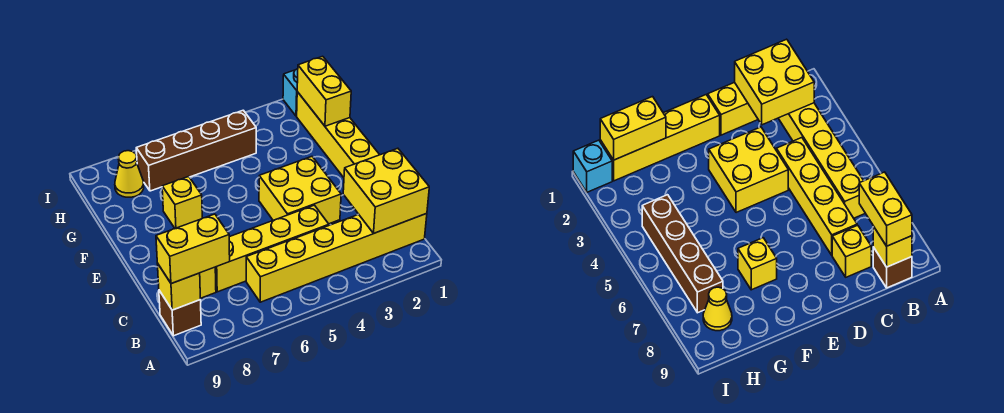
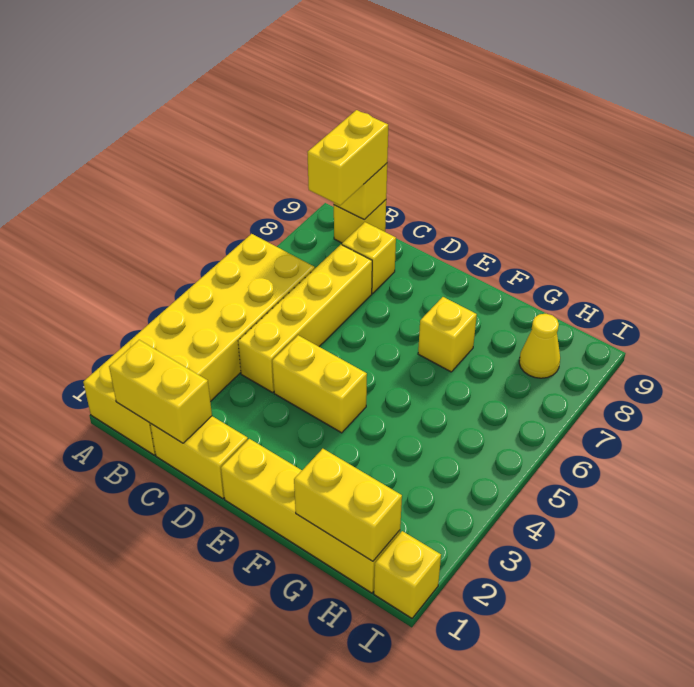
yellow brick B1:B6 level 1 -> yellow brick A1:B6 level 1
yellow brick B1:C2 level 2 -> yellow brick B1:C1 level 2
brown brick B9 level 1 -> yellow brick B9 level 1
yellow brick D3:E4 level 1 -> yellow brick D4:E4 level 1
brown brick H4:H7 level 1 -> none
cyan brick I1 level 1 -> yellow brick I1 level 1

